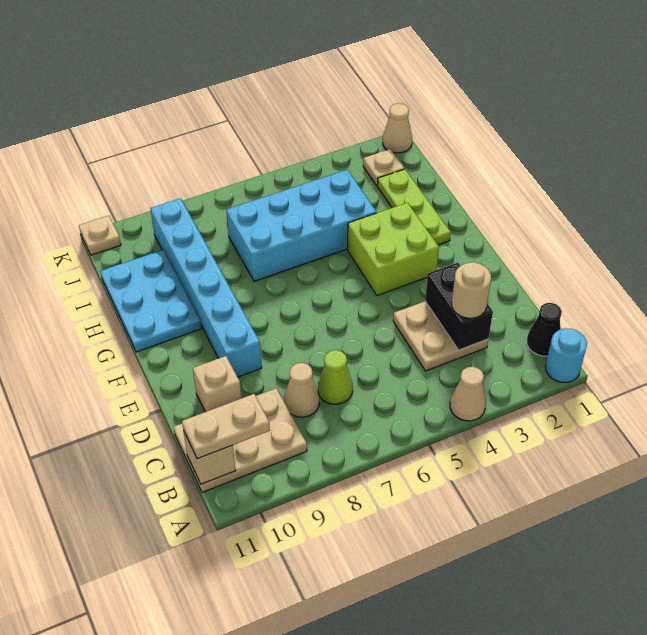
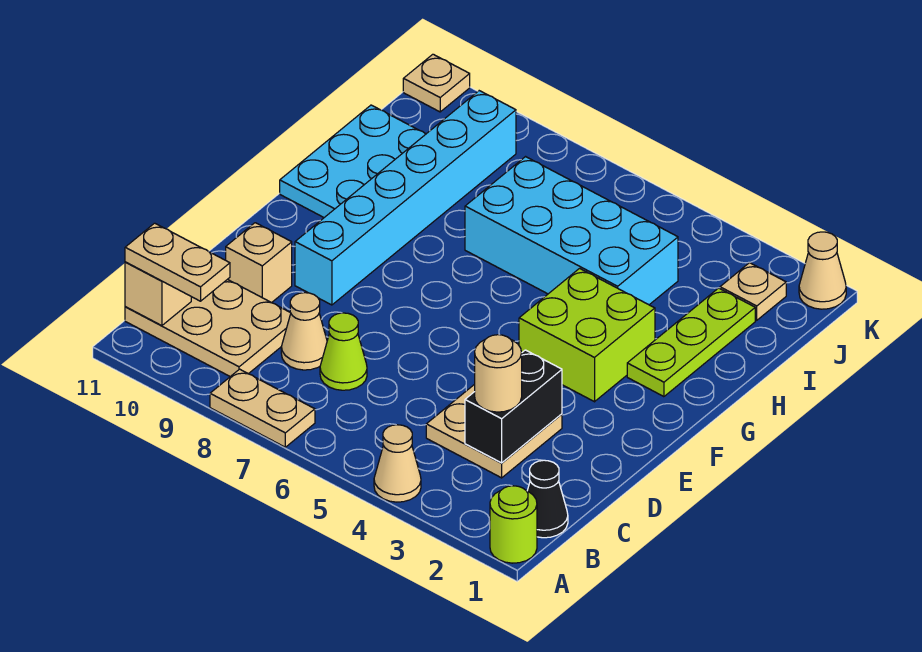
cyan round brick A1 level 1 -> lime round brick A1 level 1
none -> tan plate A7:A8 level 1

